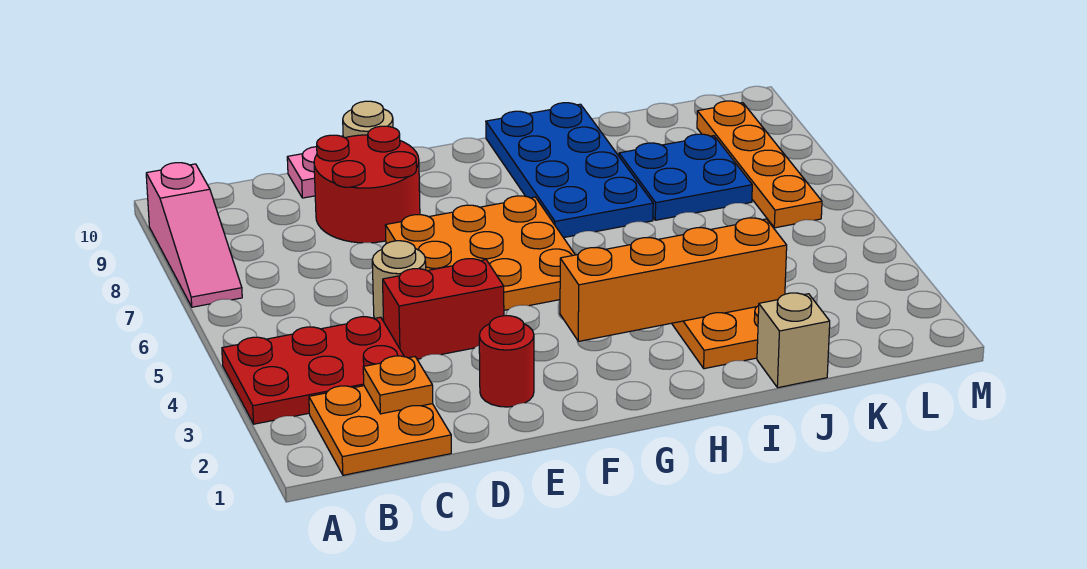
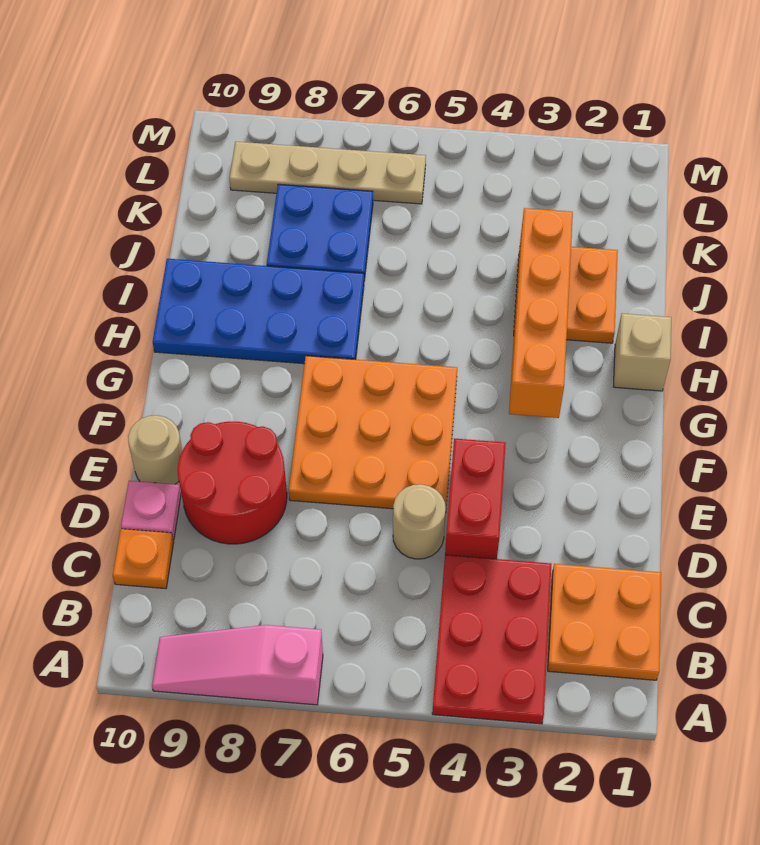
pink slope A7:A9 level 1 top 9 -> pink slope A7:A9 level 1 top 7
orange plate C2 level 2 -> orange plate C10 level 1
red round brick E2 level 1 -> none
tan brick J1 level 1 -> tan brick H1 level 1
orange plate L6:L9 level 1 -> tan plate L6:L9 level 1

